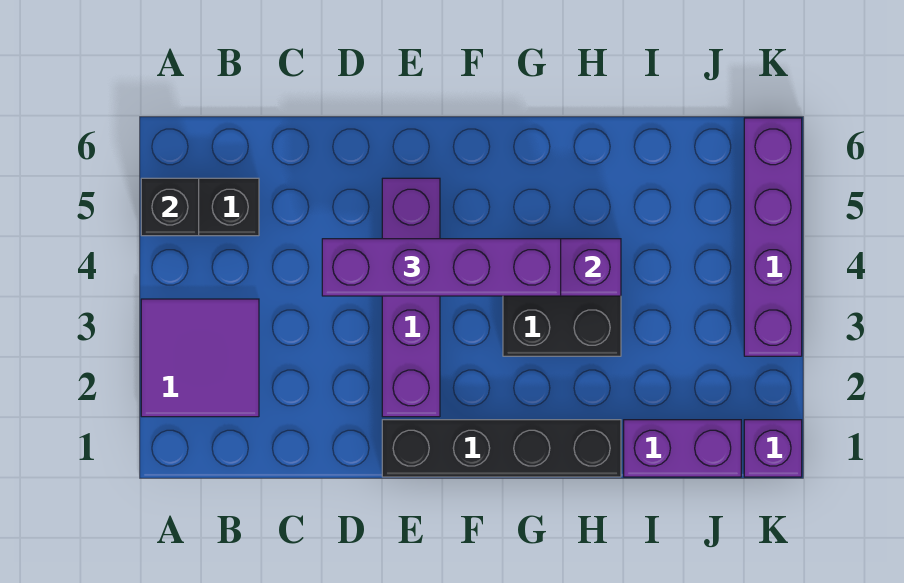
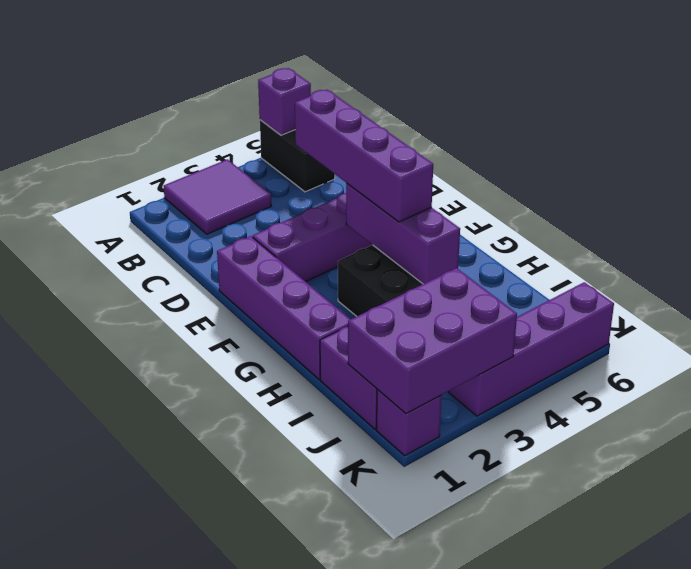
black brick A5 level 2 -> purple brick A5 level 2
black brick E1:H1 level 1 -> purple brick E1:H1 level 1
none -> purple brick J1:K3 level 2

